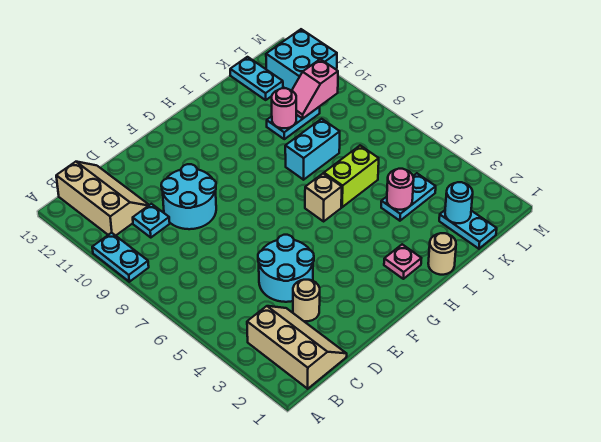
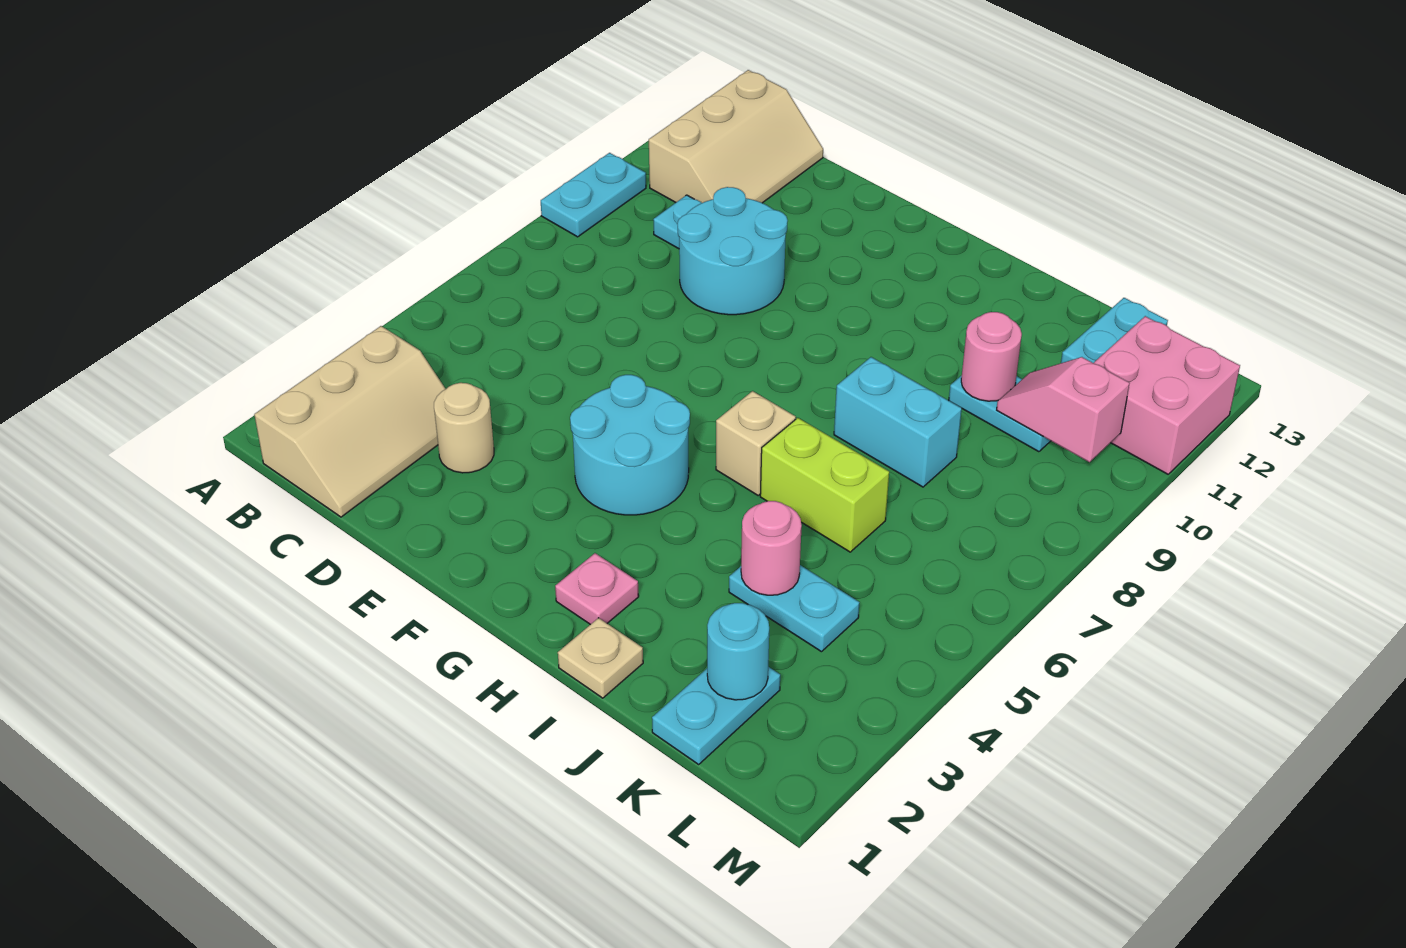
cyan round brick D4:E5 level 1 -> cyan round brick F4:G5 level 1
tan round brick I1 level 1 -> tan plate I1 level 1
cyan brick L11:M12 level 1 -> pink brick L11:M12 level 1

